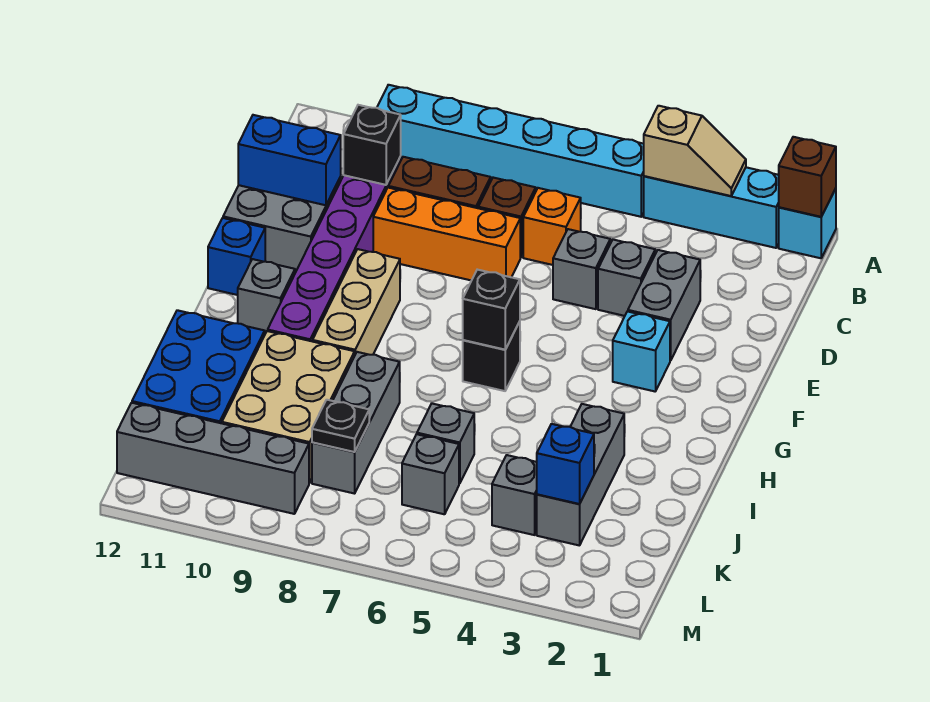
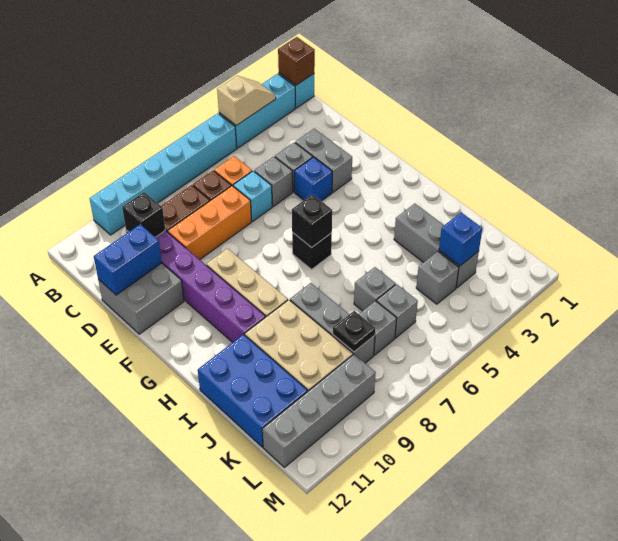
cyan brick F3 level 1 -> cyan brick D6 level 1
blue brick F12 level 1 -> blue brick E4 level 1
grey brick G11 level 1 -> grey brick K7 level 1

